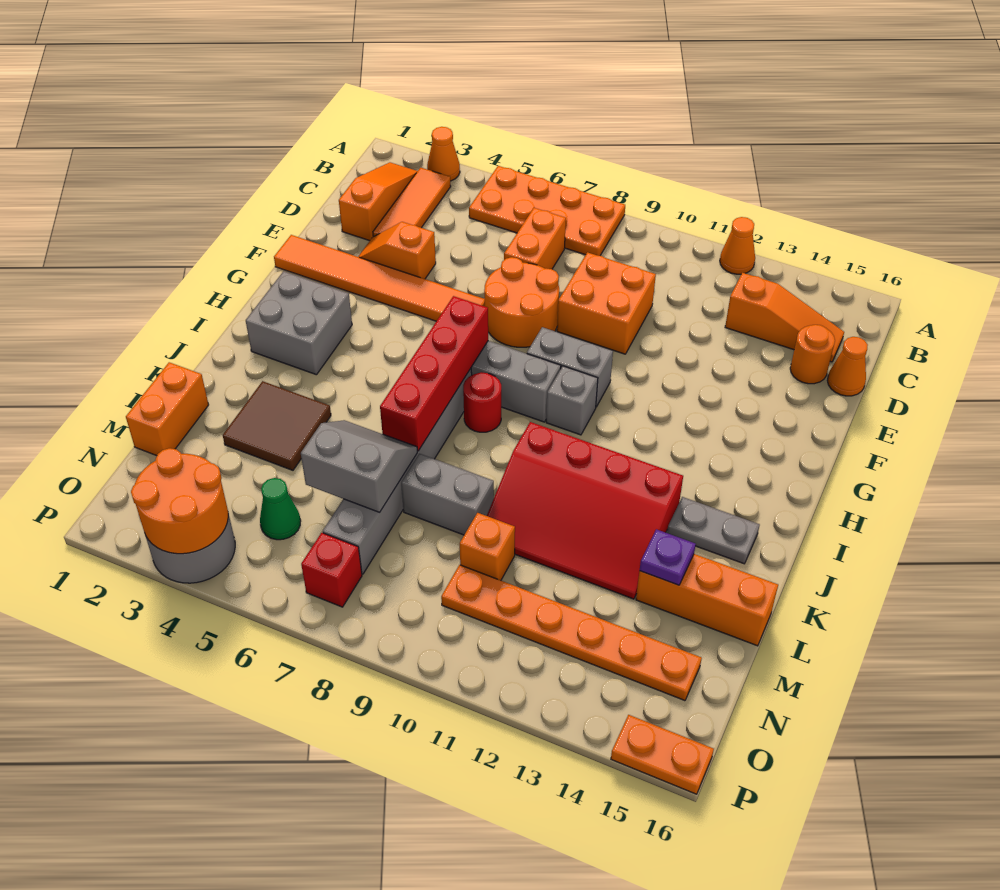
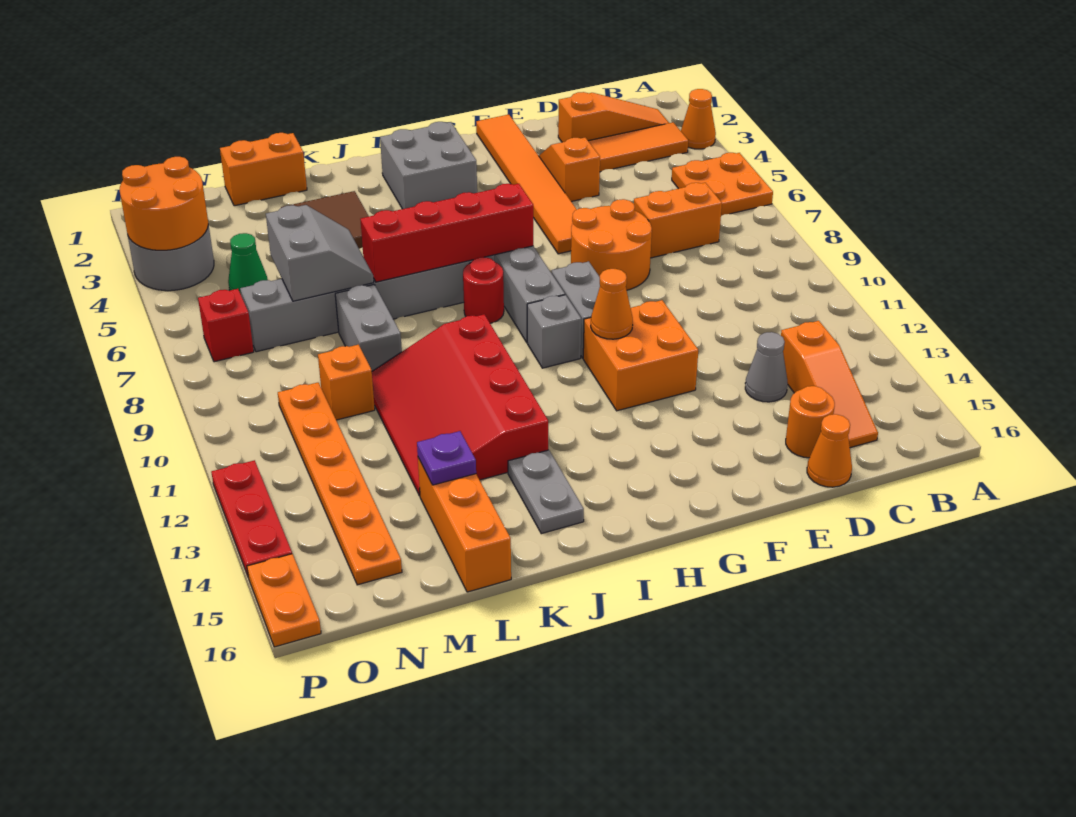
orange plate A5:B8 level 1 -> orange plate A5:B6 level 1
orange cone A12 level 1 -> orange cone G11 level 2
orange brick D9:E10 level 1 -> orange brick F11:G12 level 1
none -> grey cone D13 level 1
none -> red plate P12:P14 level 1

